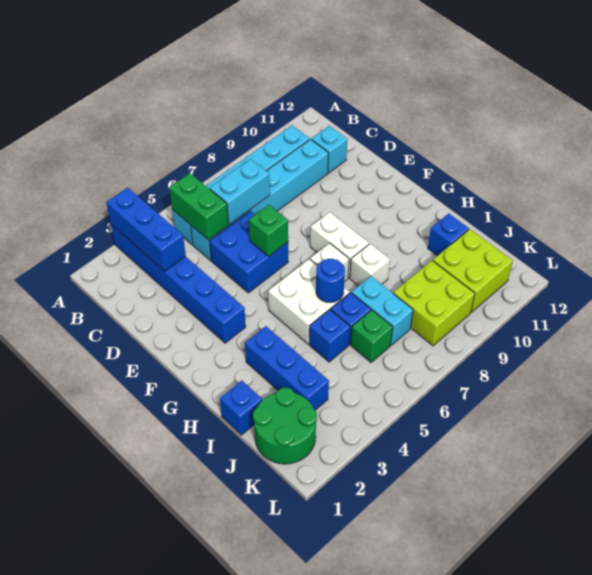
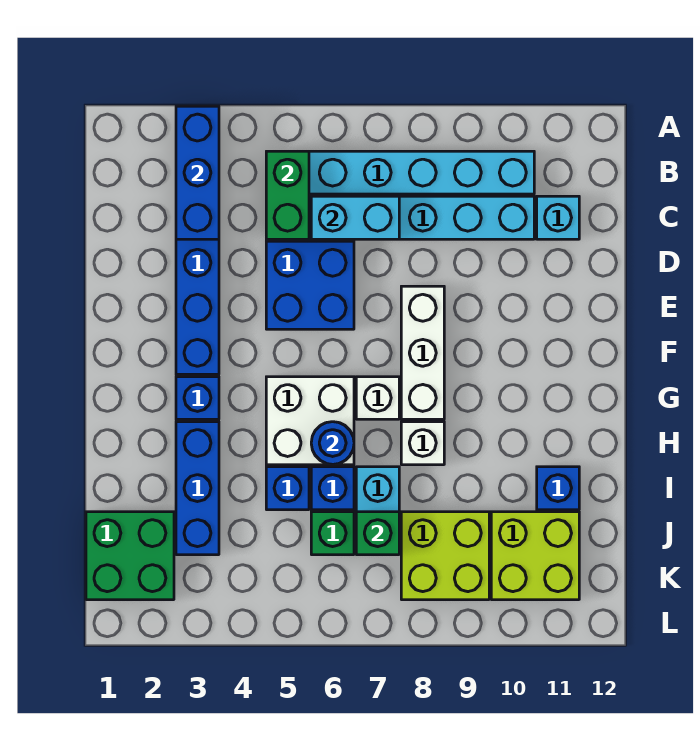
green brick E6 level 2 -> green brick J7 level 2
white brick F8:G8 level 1 -> white brick E8:G8 level 1
blue brick I1 level 1 -> blue brick G3 level 1
green round brick J1:K2 level 1 -> green brick J1:K2 level 1

